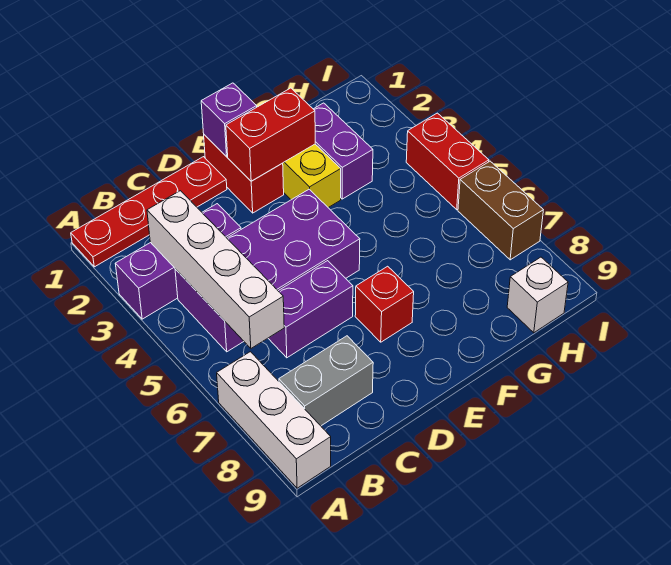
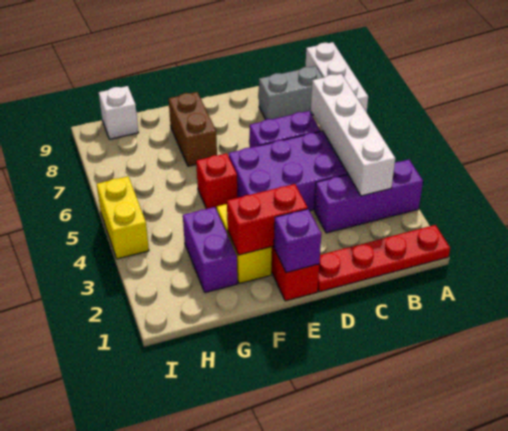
red brick E7 level 1 -> red brick F5 level 1
red brick I4:I5 level 1 -> yellow brick I4:I5 level 1
brown brick I6:I7 level 1 -> brown brick F7:F8 level 1

